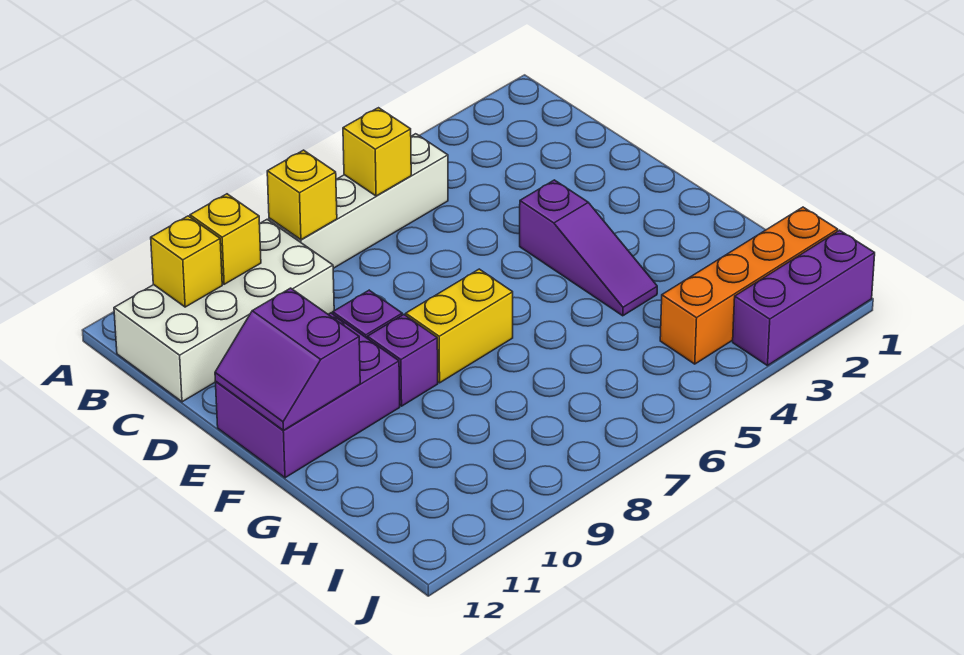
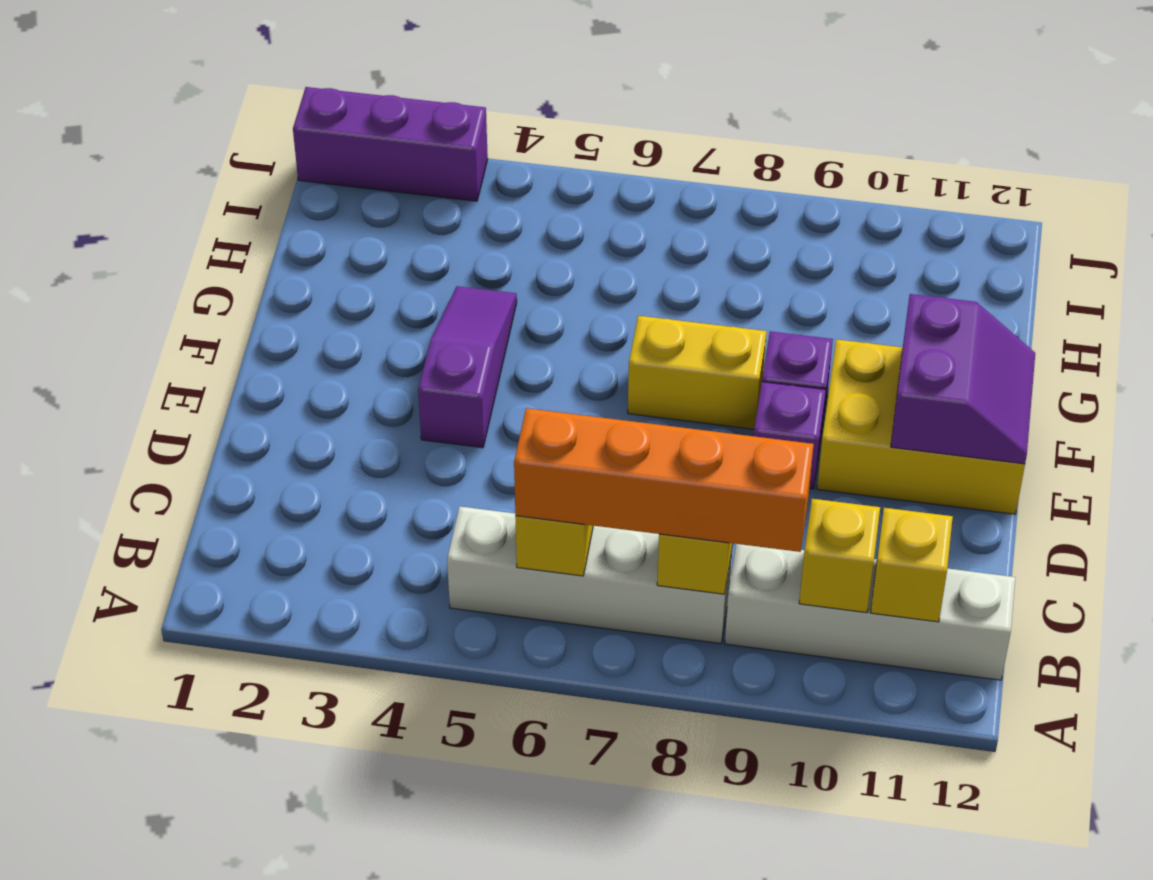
white brick B9:C12 level 1 -> white brick B9:B12 level 1
purple brick E10:F12 level 1 -> yellow brick E10:F12 level 1
orange brick I1:I4 level 1 -> orange brick B6:B9 level 3

